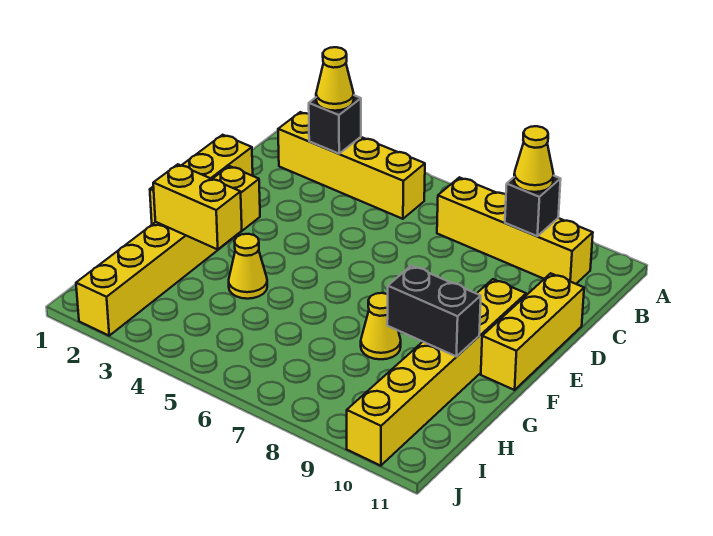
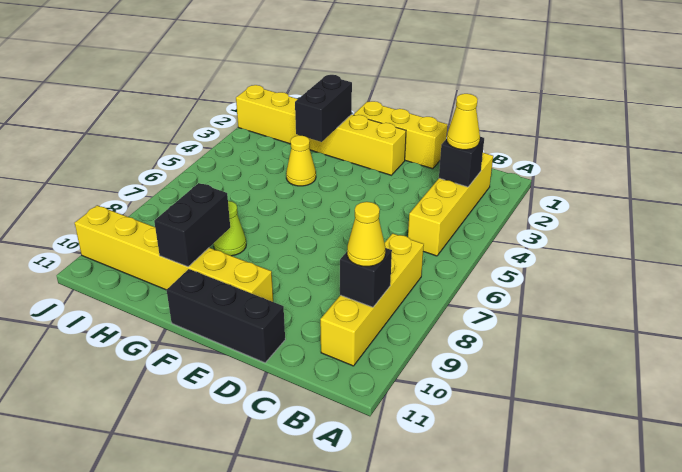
yellow brick D11:F11 level 1 -> black brick D11:F11 level 1
yellow brick G2:G3 level 2 -> black brick G2:G3 level 2
yellow cone G8 level 1 -> lime cone G8 level 1

